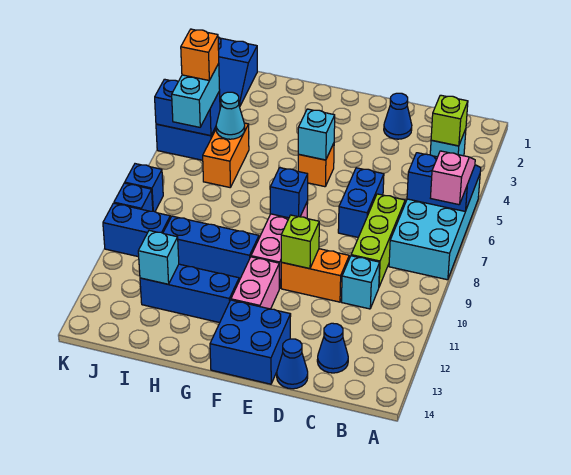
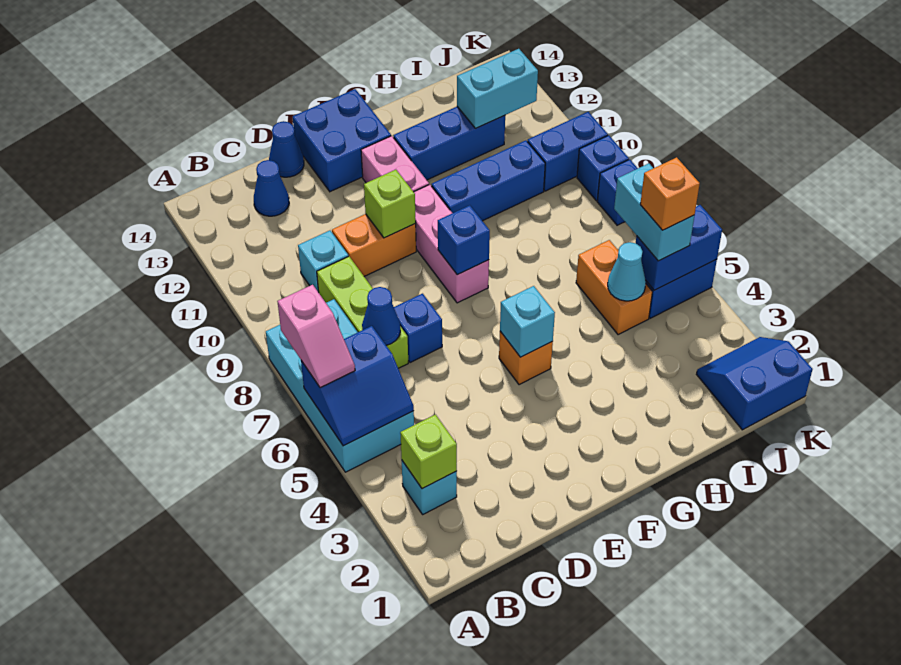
blue cone D2 level 1 -> blue cone C7 level 2
blue brick D6:D7 level 1 -> blue brick D7 level 1
cyan brick I12 level 2 -> cyan brick I12:J12 level 2

